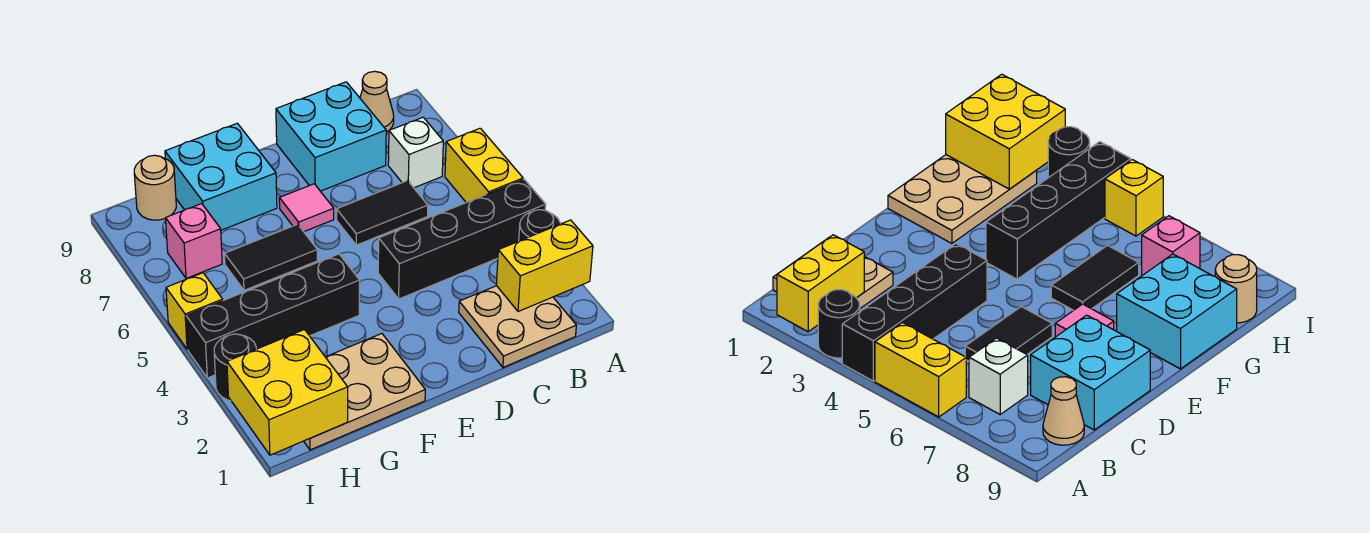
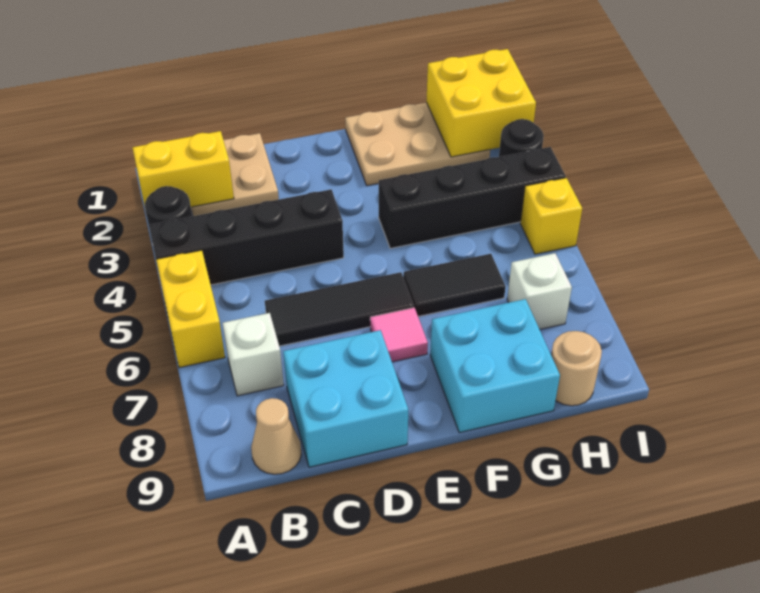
black tile C6:D6 level 1 -> black tile C6:E6 level 1
pink brick H7 level 1 -> white brick H7 level 1

